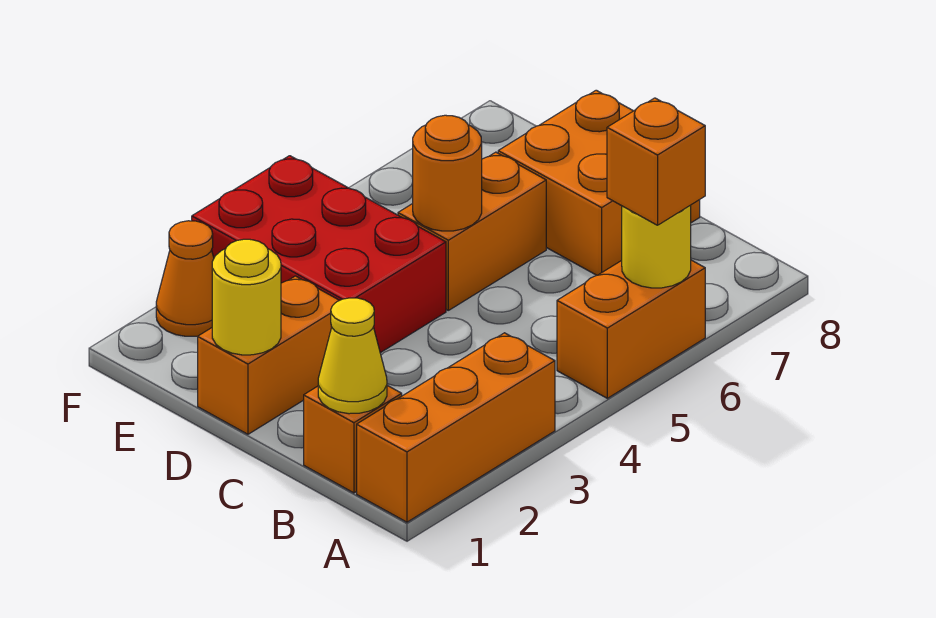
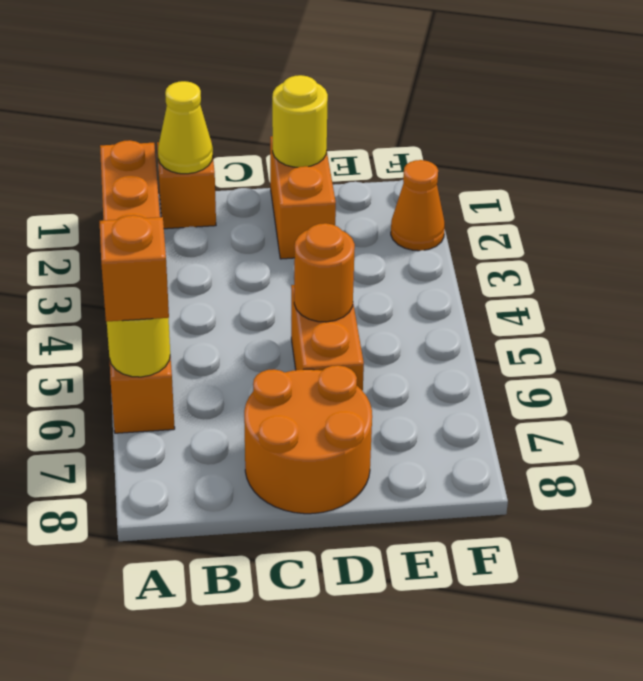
orange brick C7:D8 level 1 -> orange round brick C7:D8 level 1
red brick D3:F4 level 1 -> none

